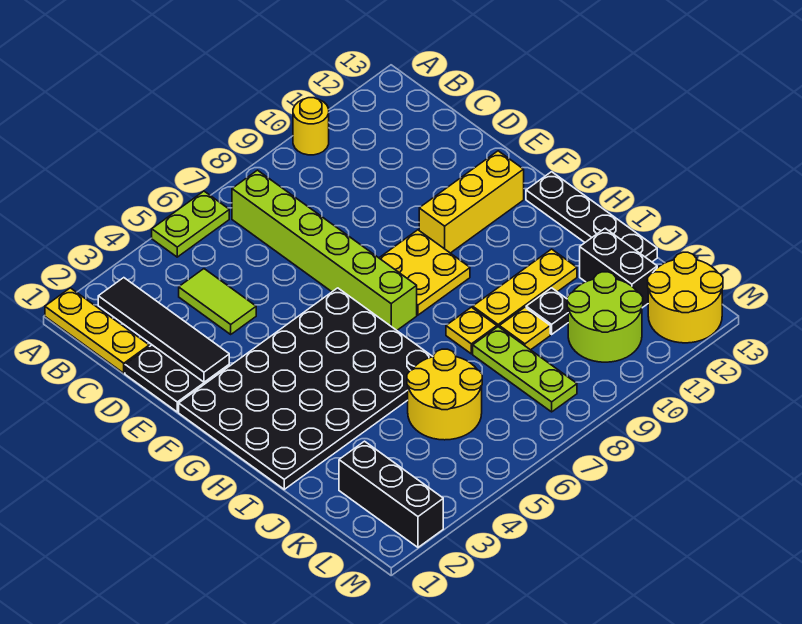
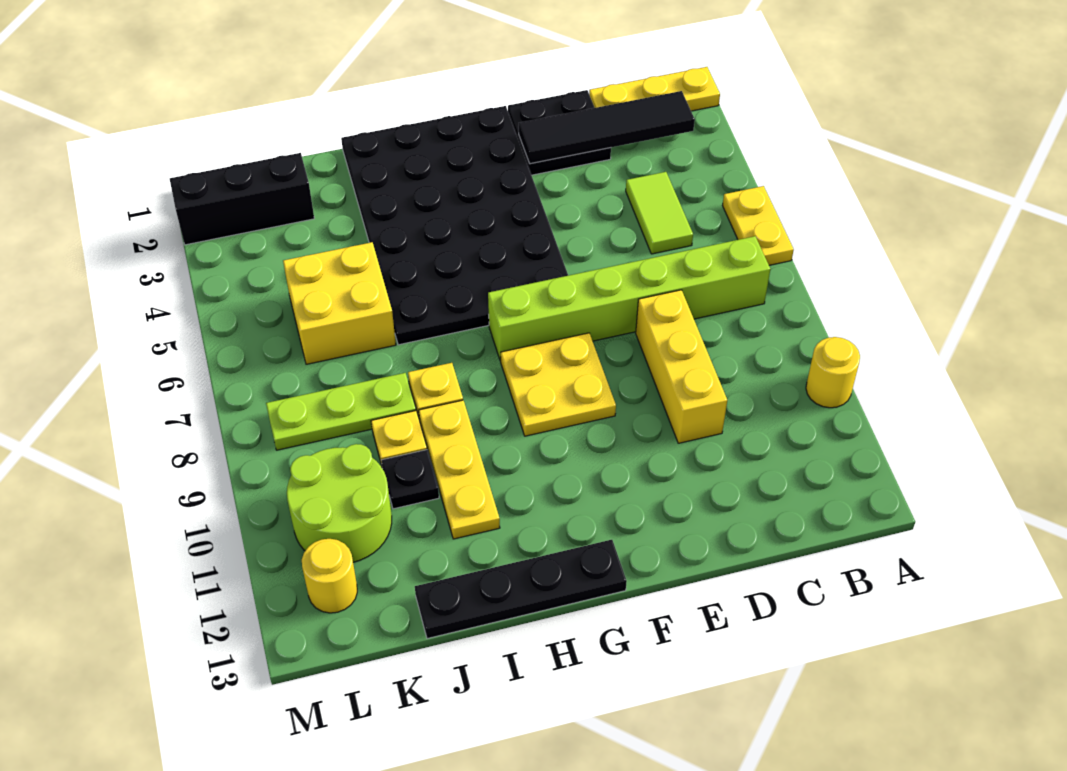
lime plate A5:A6 level 1 -> yellow plate A5:A6 level 1
lime tile C4:D4 level 1 -> lime tile C4:C5 level 1
yellow brick F10:F12 level 1 -> yellow brick D8:D10 level 1
yellow round brick J5:K6 level 1 -> yellow brick J5:K6 level 1
black brick J12:K12 level 1 -> none
yellow round brick L12:M13 level 1 -> yellow round brick L12 level 1

